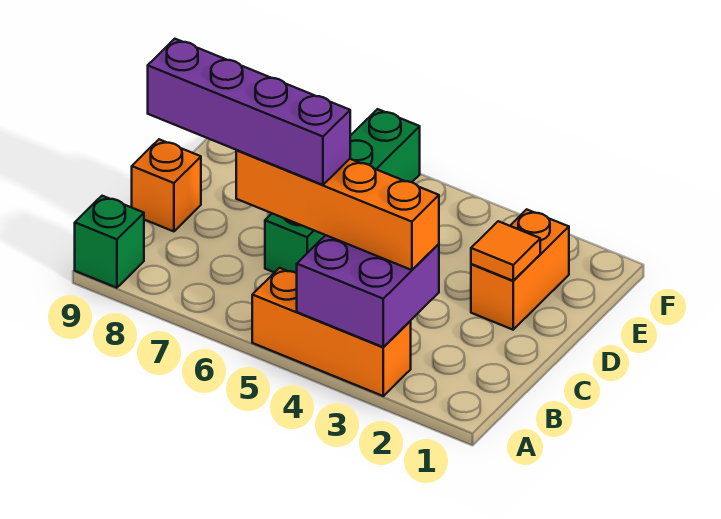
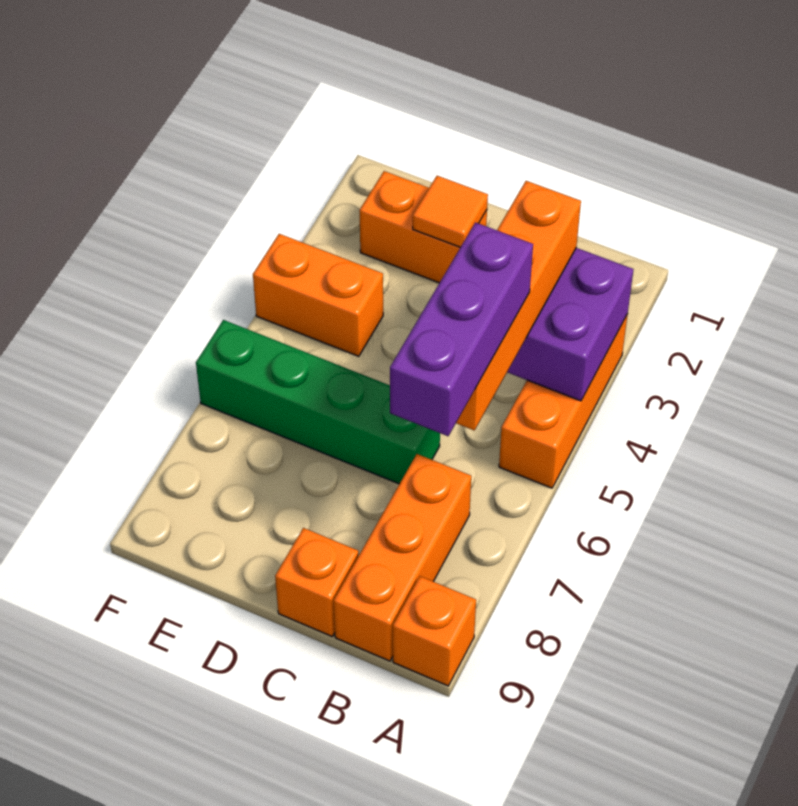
green brick A9 level 1 -> orange brick A9 level 1
purple brick B5:B8 level 4 -> purple brick B5:B7 level 4
none -> orange brick B7:B9 level 1
none -> orange brick E4:F4 level 1

